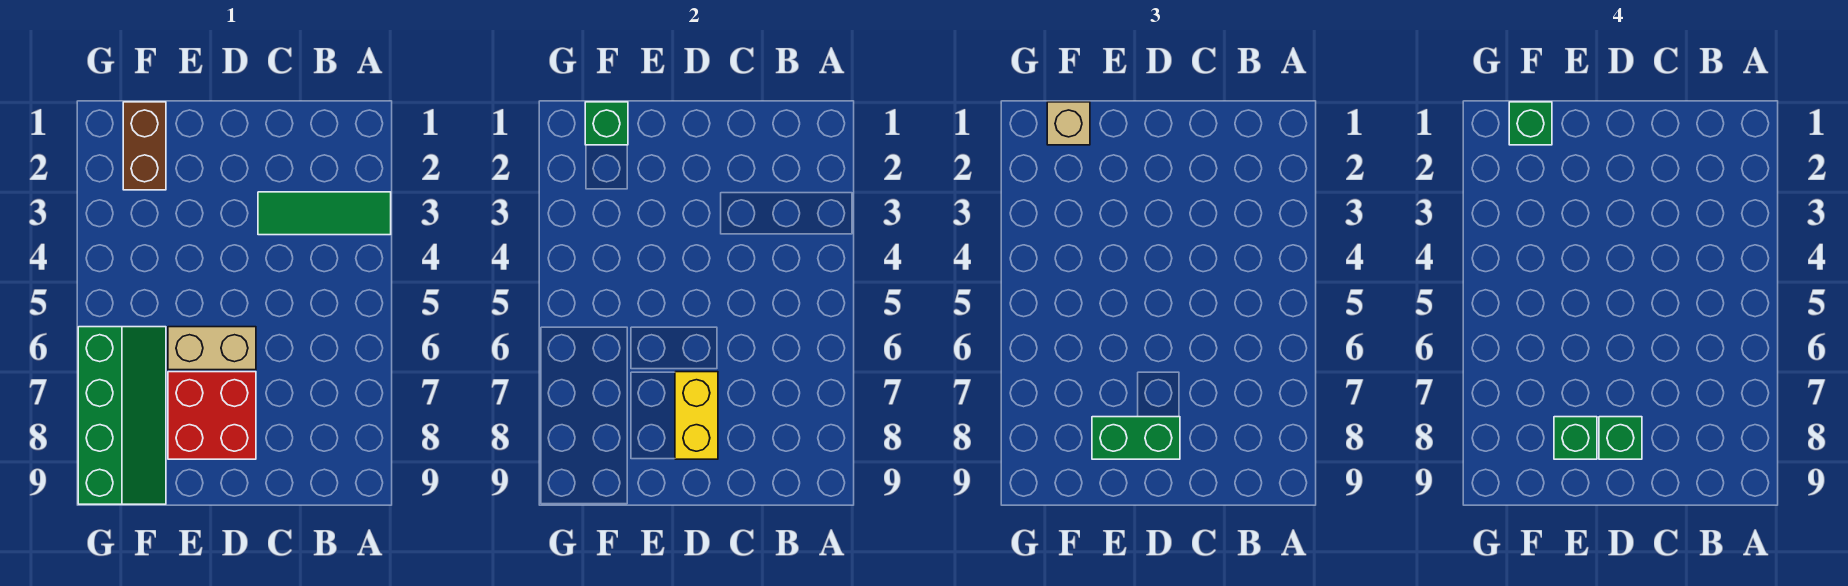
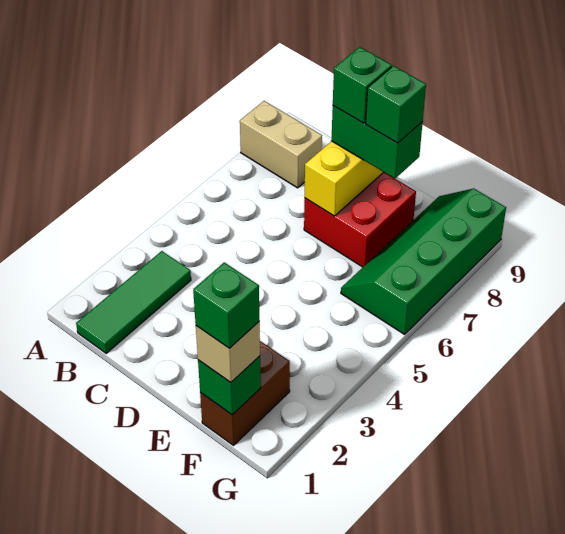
green tile A3:C3 level 1 -> green tile B1:B3 level 1
tan brick D6:E6 level 1 -> tan brick A8:B8 level 1

